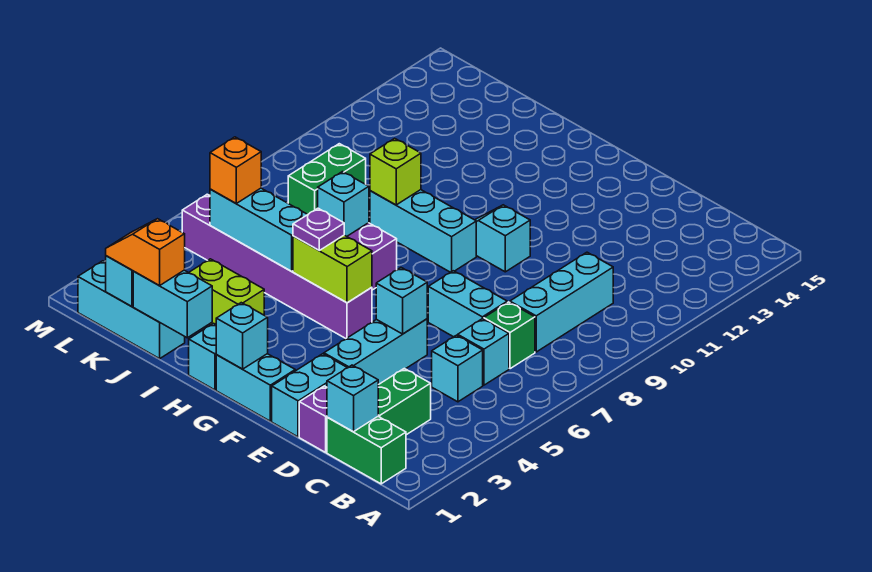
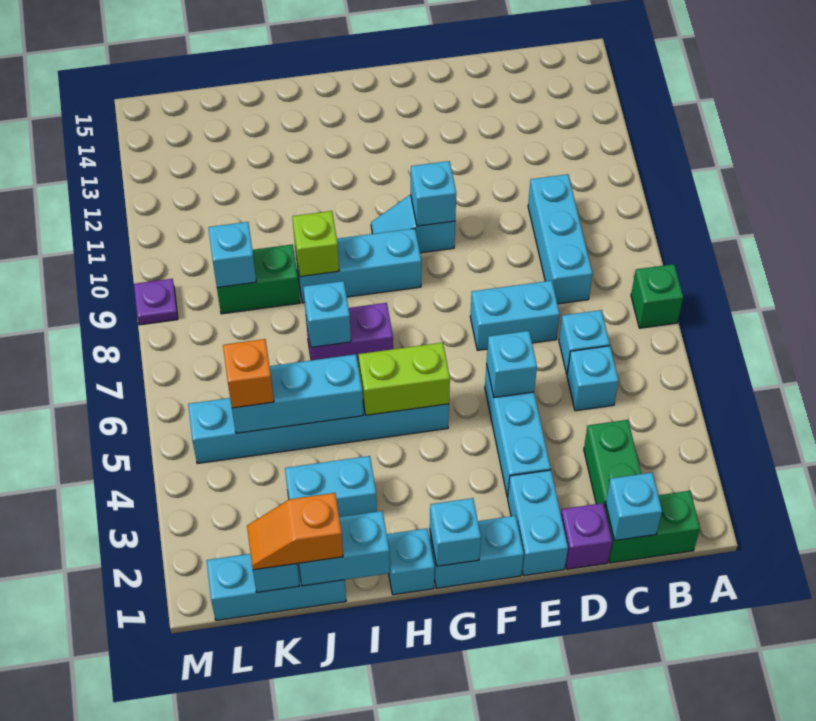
green brick C7 level 1 -> green brick A7 level 1
none -> cyan brick F10 level 2
purple brick G5:L5 level 1 -> cyan brick G5:L5 level 1
purple plate H5 level 3 -> purple plate M9 level 1
lime brick I3:J3 level 1 -> cyan brick I3:J3 level 1
green brick K8:K9 level 1 -> green brick J9:K9 level 1
none -> cyan brick K9 level 2

